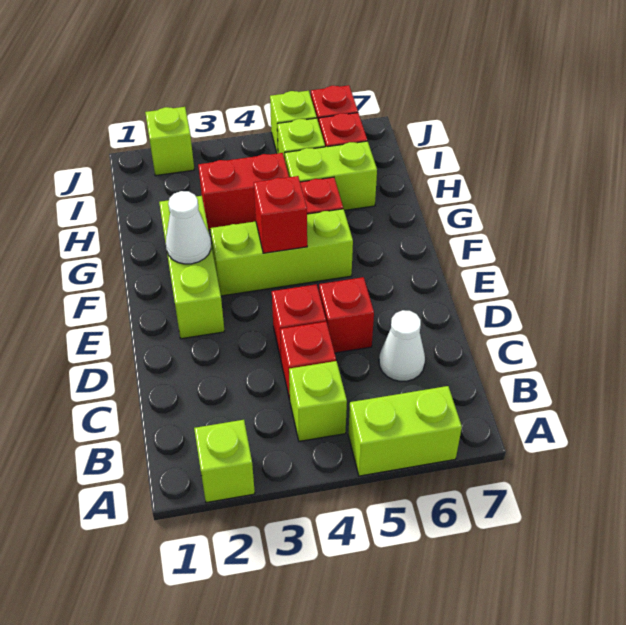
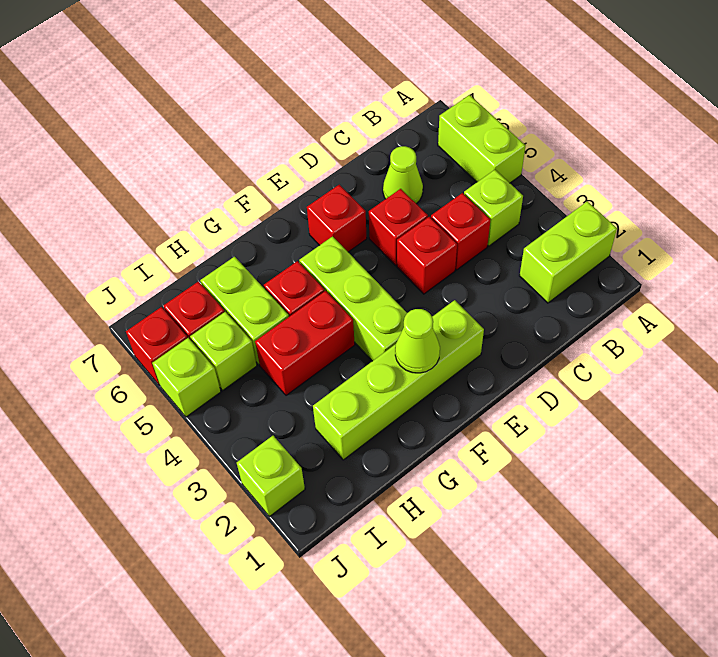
lime brick A2 level 1 -> lime brick A2:B2 level 1
white cone C6 level 1 -> lime cone C6 level 1
lime brick E2:G2 level 1 -> lime brick E2:H2 level 1
white cone F2 level 2 -> lime cone F2 level 2
red brick F4 level 2 -> red brick E6 level 1
red brick H3:H4 level 1 -> red brick G4:H4 level 1

